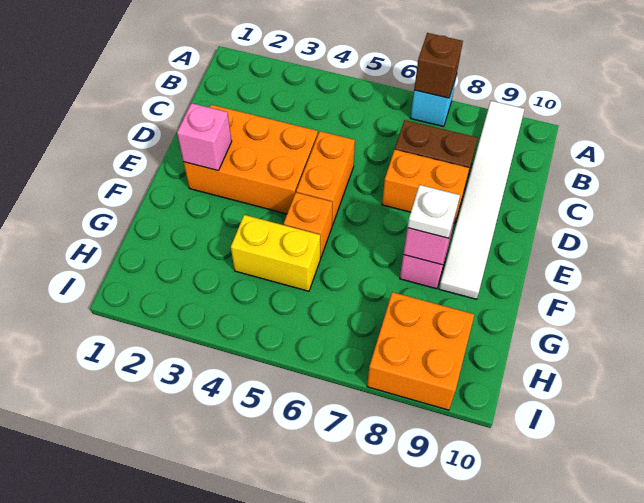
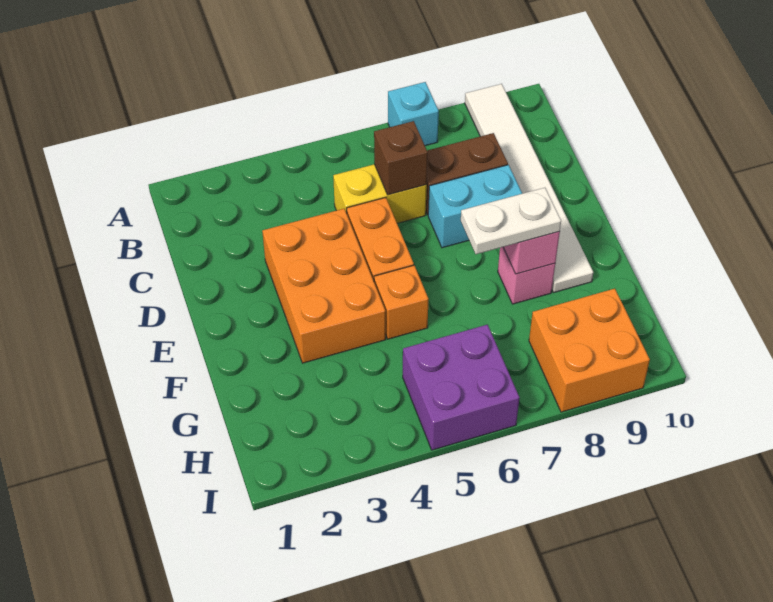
brown brick A7 level 2 -> brown brick C6 level 2
orange brick D2:E4 level 1 -> orange brick D3:F4 level 1
orange brick D7:D8 level 1 -> cyan brick D7:D8 level 1
pink brick E2 level 2 -> none
white plate F8 level 3 -> white plate F7:F8 level 3
yellow brick G4:G5 level 1 -> yellow brick C5:C6 level 1
none -> purple brick H5:I6 level 1

